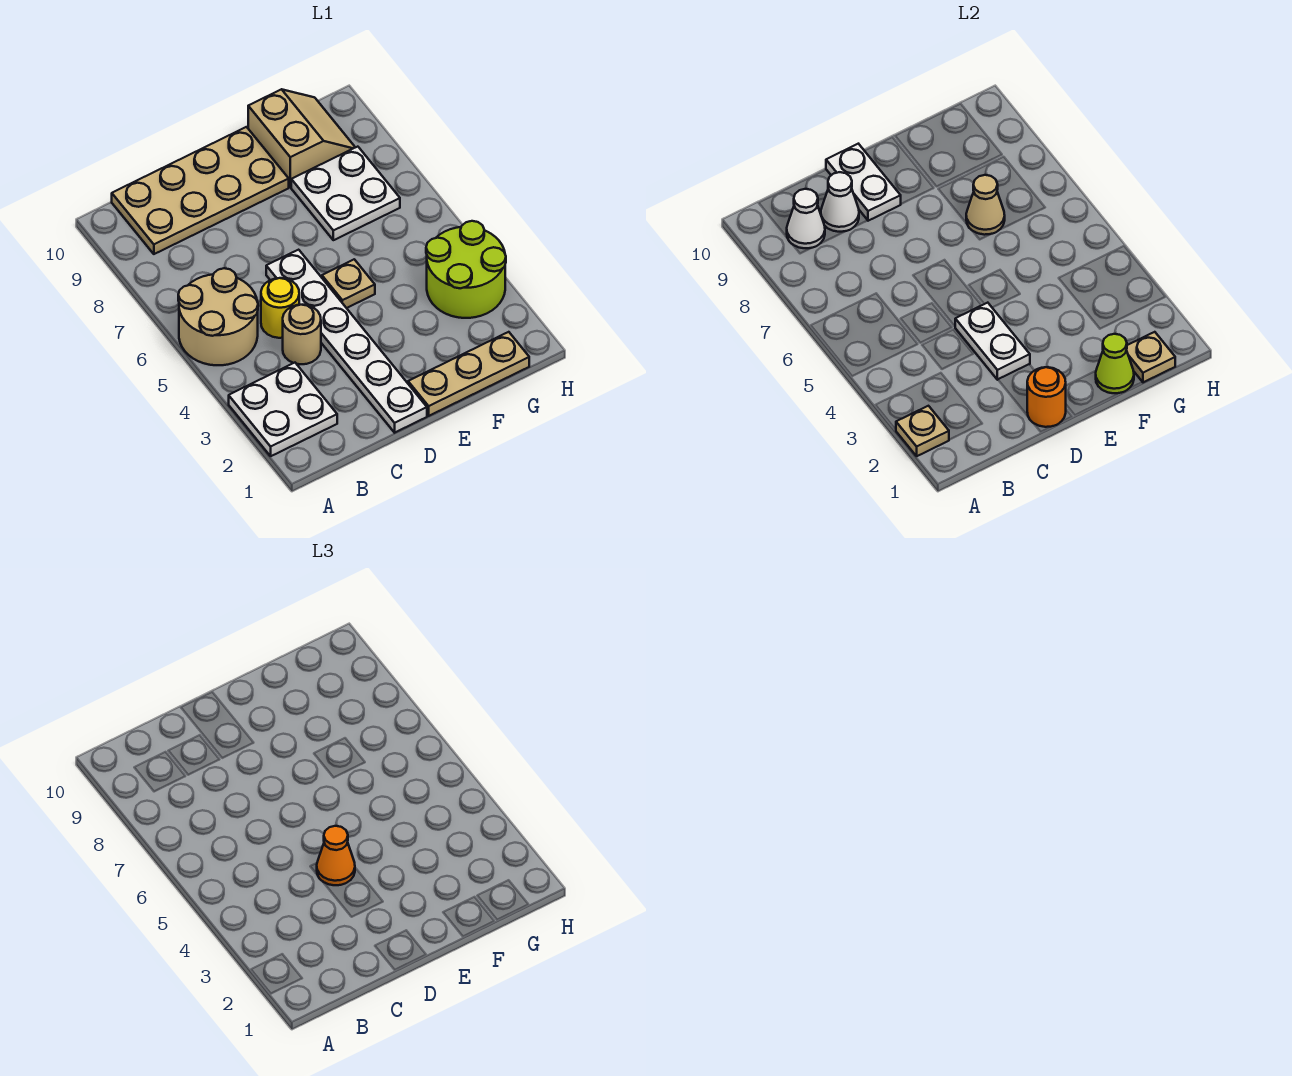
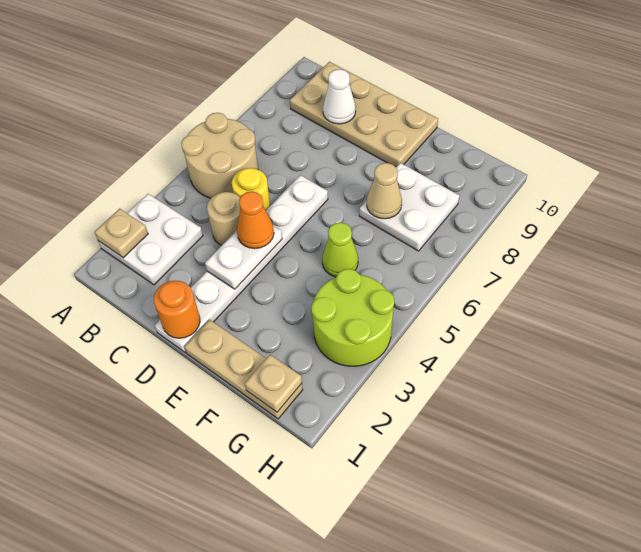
white cone B9 level 2 -> none
white plate D9:D10 level 2 -> none
tan plate E5 level 1 -> none
lime cone F1 level 2 -> lime cone F5 level 1
tan slope F9:G10 level 1 top F -> none

